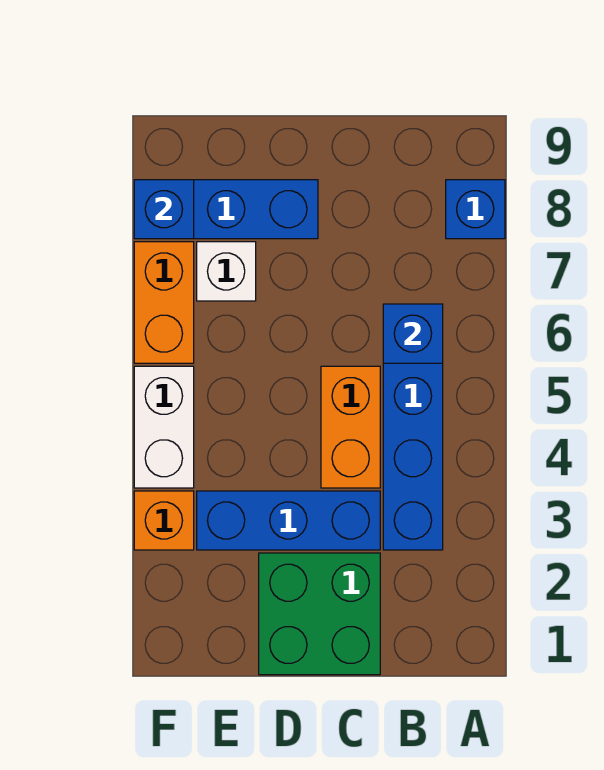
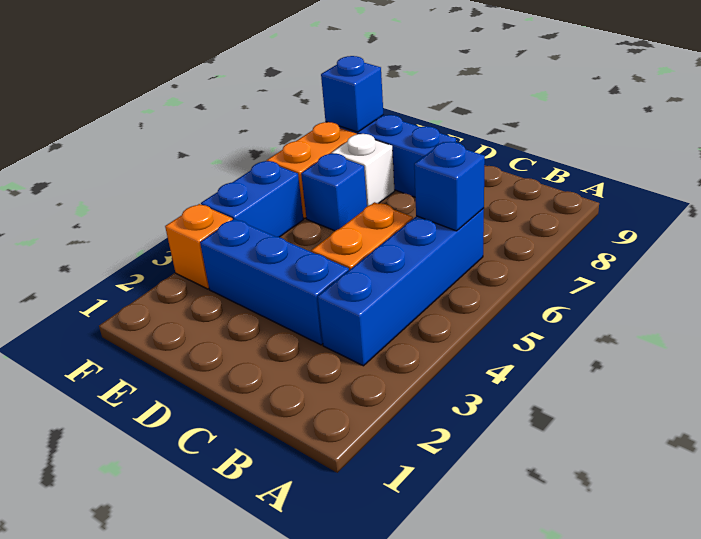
blue brick A8 level 1 -> blue brick E6 level 1
green brick C1:D2 level 1 -> none
white brick F4:F5 level 1 -> blue brick F4:F5 level 1

